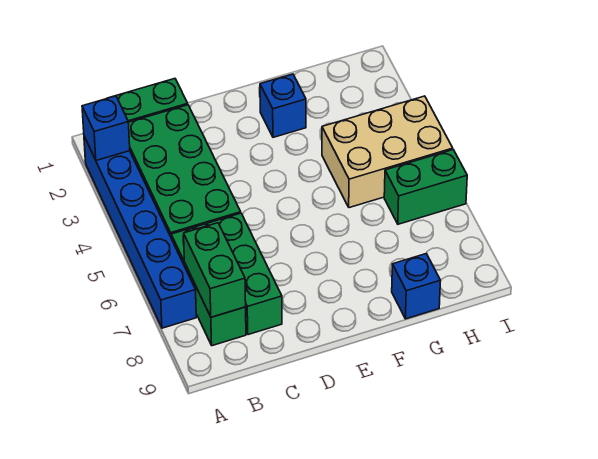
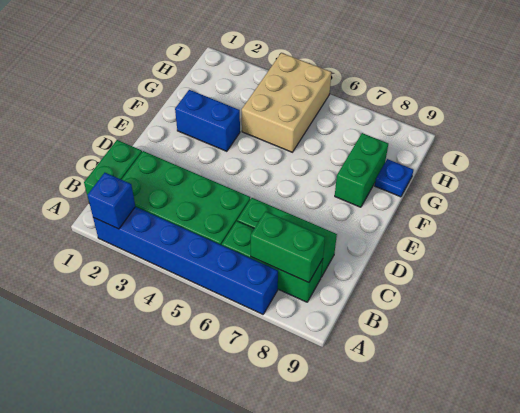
blue brick F2 level 1 -> blue brick F2:F3 level 1
blue brick G9 level 1 -> blue plate G9 level 1
green brick H6:I6 level 1 -> green brick F8:G8 level 1

